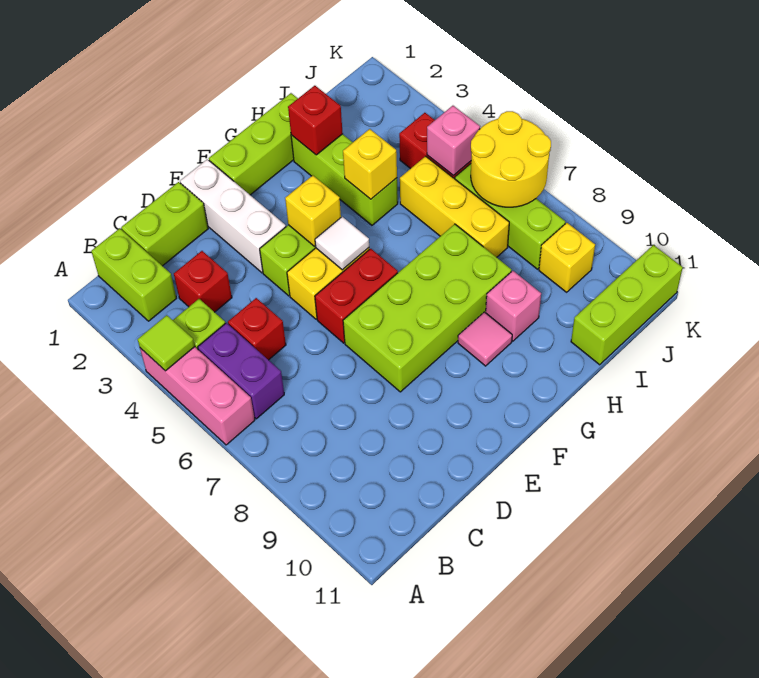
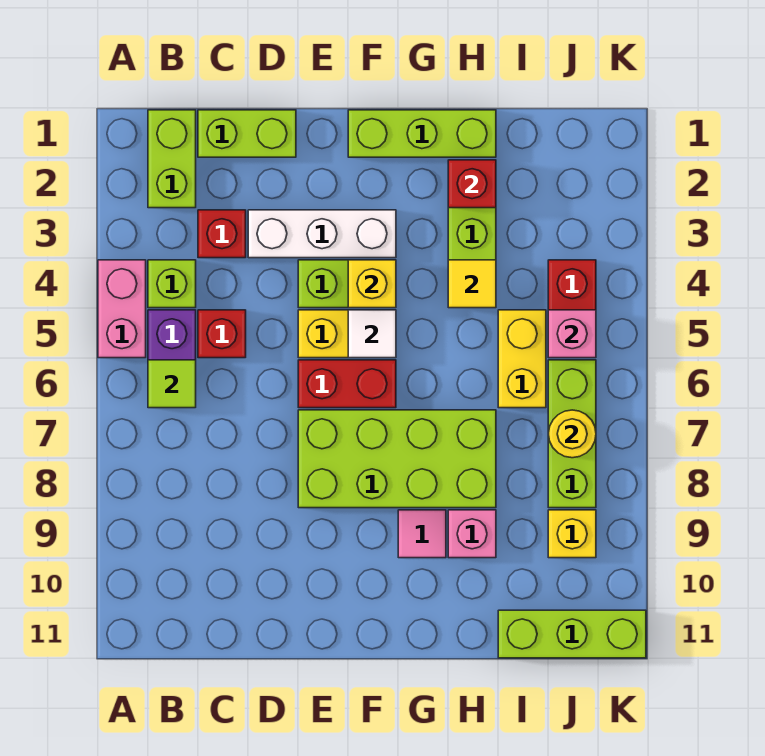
pink brick A4:A6 level 1 -> pink brick A4:A5 level 1
lime tile A4 level 2 -> lime tile B6 level 2
white brick E1:E3 level 1 -> white brick D3:F3 level 1
yellow brick H4 level 2 -> yellow tile H4 level 2
yellow brick I5:I7 level 1 -> yellow brick I5:I6 level 1
yellow round brick J6:K7 level 2 -> yellow round brick J7 level 2

